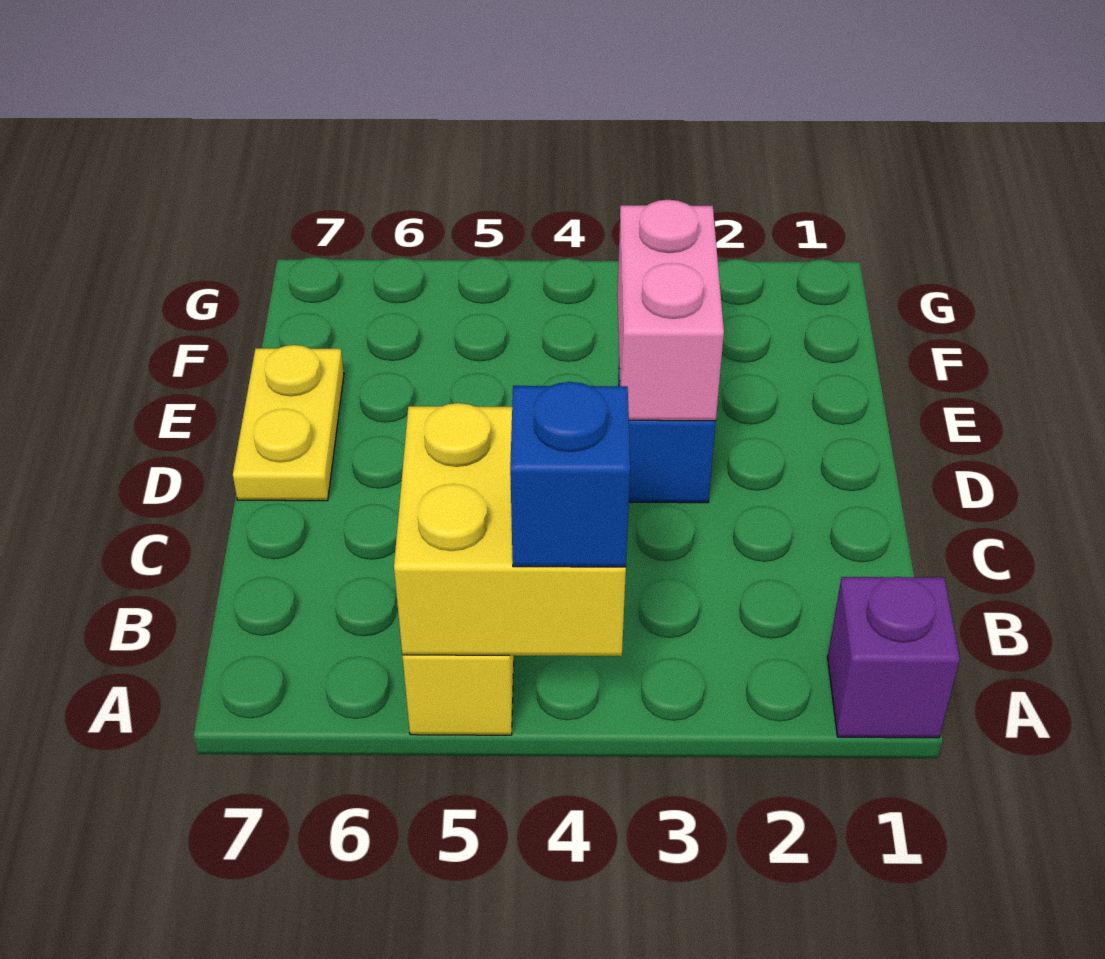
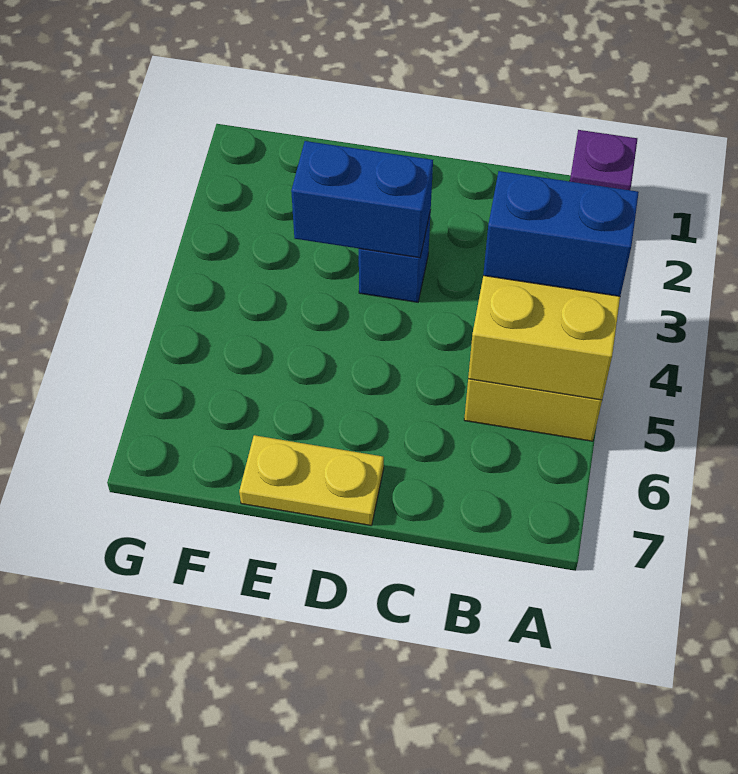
blue brick A4 level 3 -> blue brick A4:B4 level 3
pink brick D3:E3 level 2 -> blue brick D3:E3 level 2

